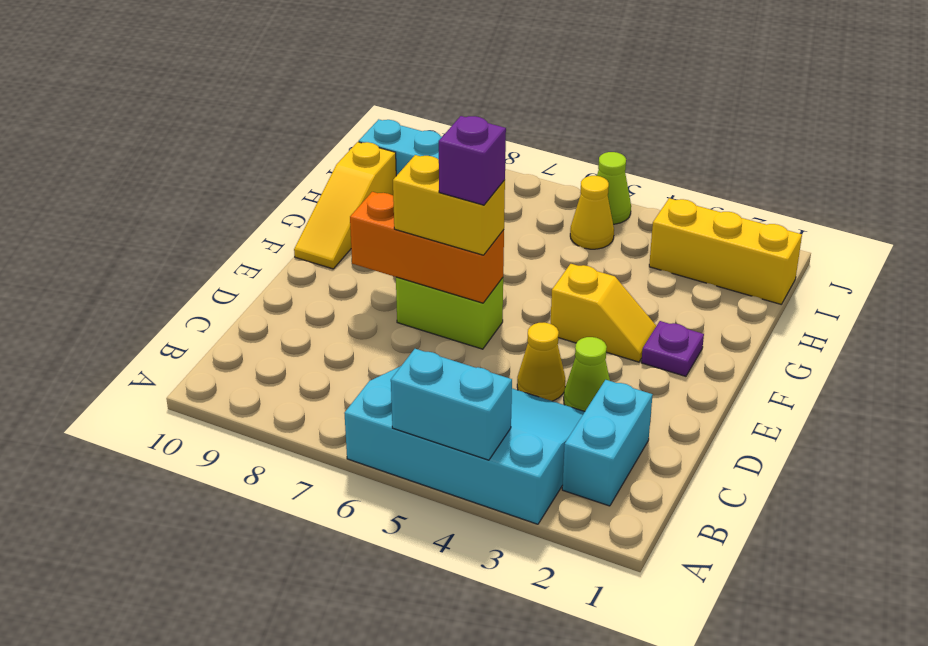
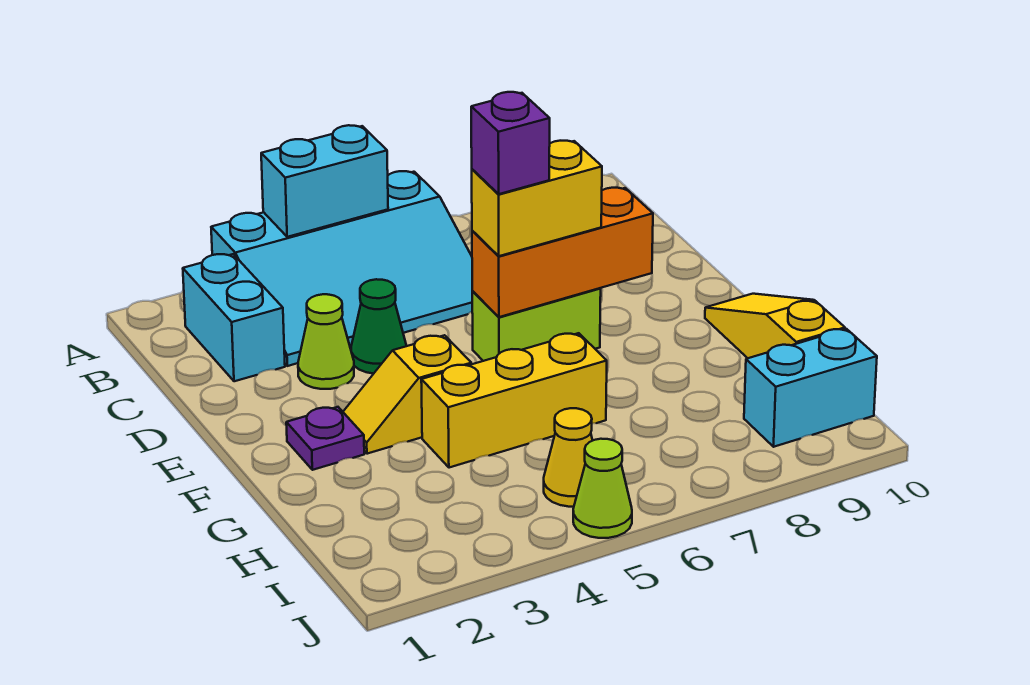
yellow cone D4 level 1 -> green cone D4 level 1
yellow brick I1:I3 level 1 -> yellow brick G4:G6 level 1

